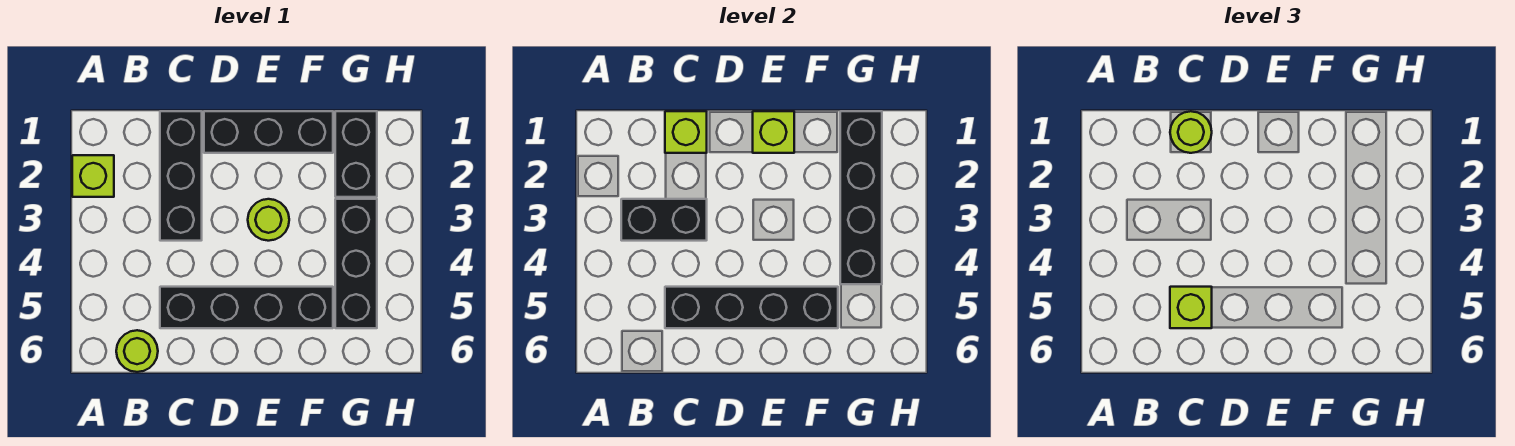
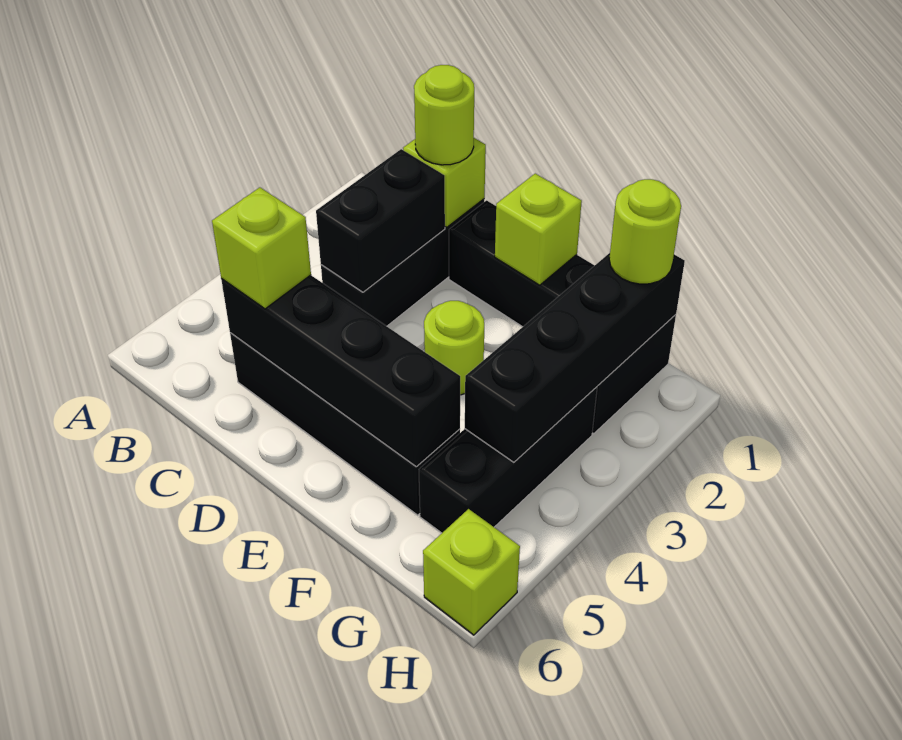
lime brick A2 level 1 -> lime brick H6 level 1
black brick B3:C3 level 2 -> black brick C2:C3 level 2
lime round brick B6 level 1 -> lime round brick G1 level 3

